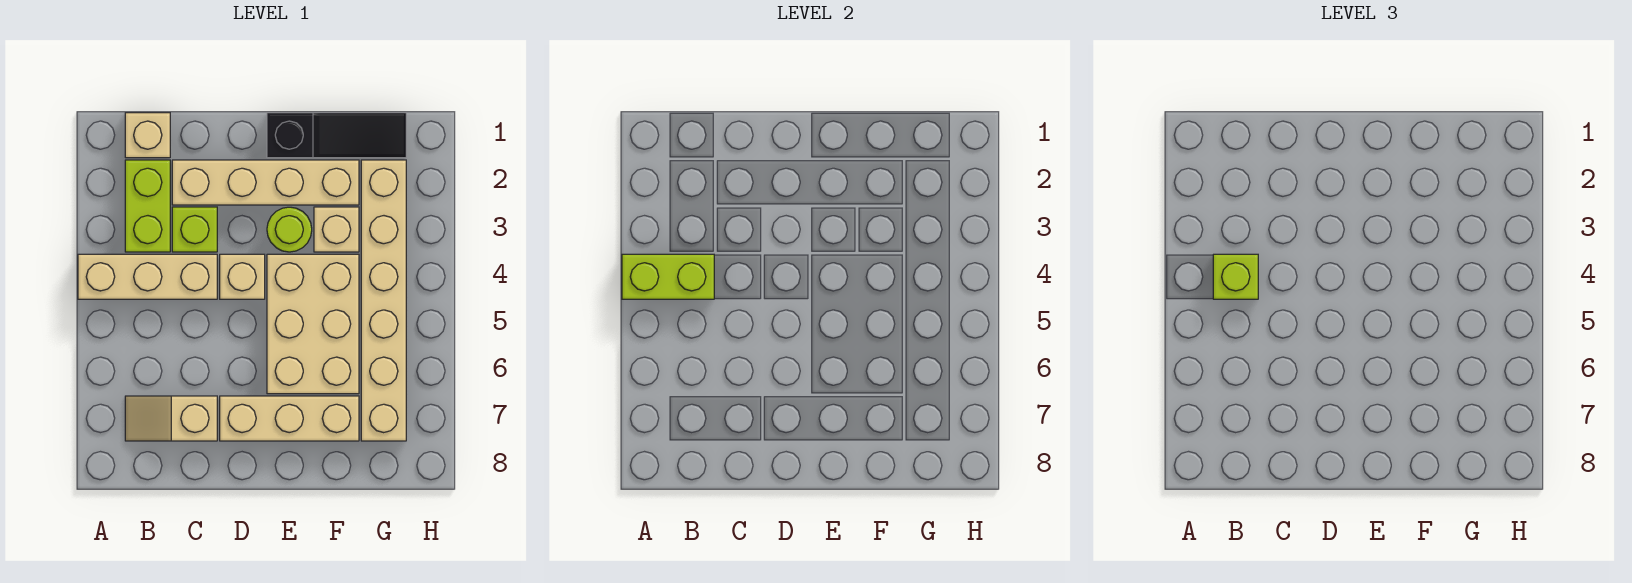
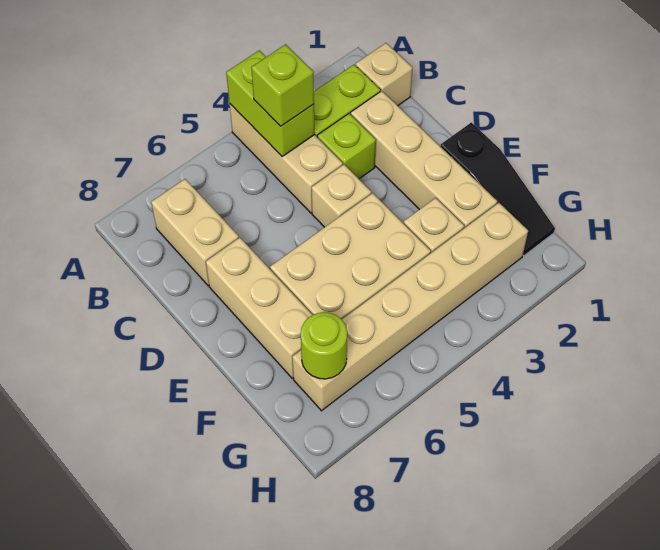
tan slope B7:C7 level 1 top C -> tan brick B7:C7 level 1
lime round brick E3 level 1 -> lime round brick G7 level 2

